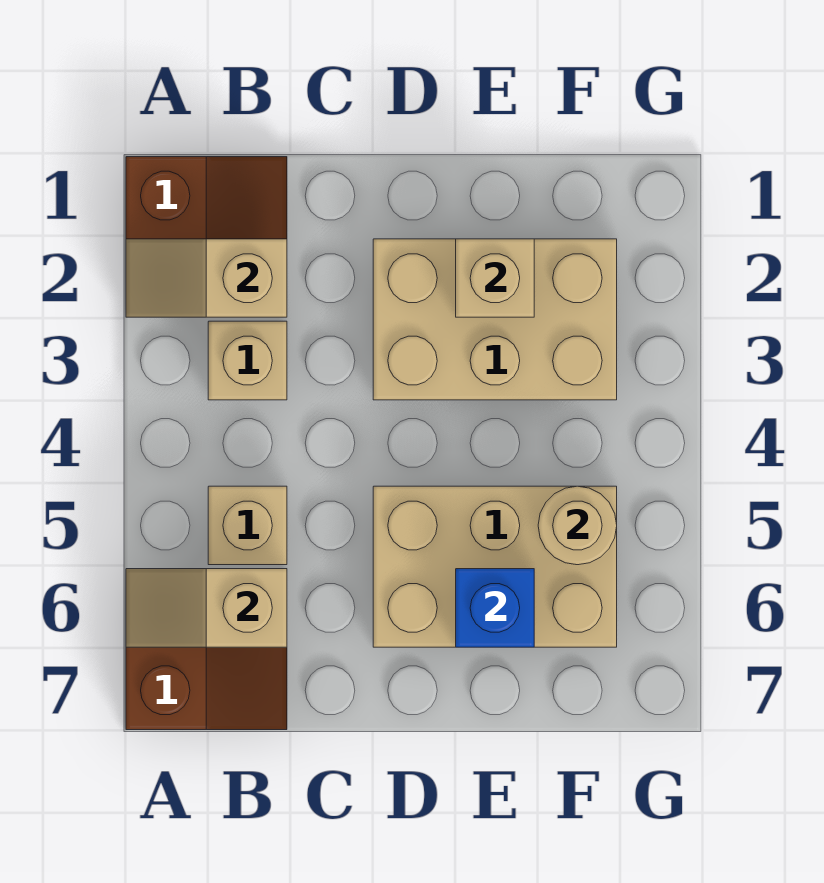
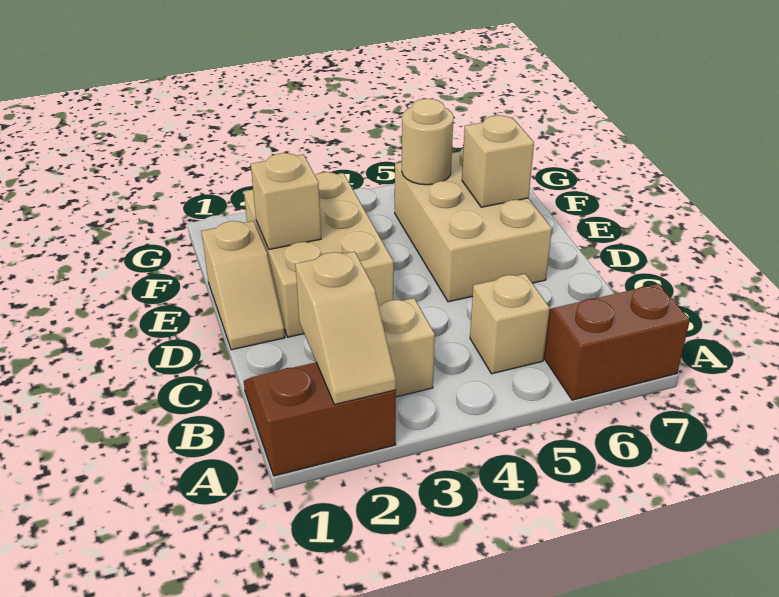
tan slope A6:B6 level 2 top B -> tan slope D1:E1 level 1 top E
blue brick E6 level 2 -> tan brick E6 level 2

